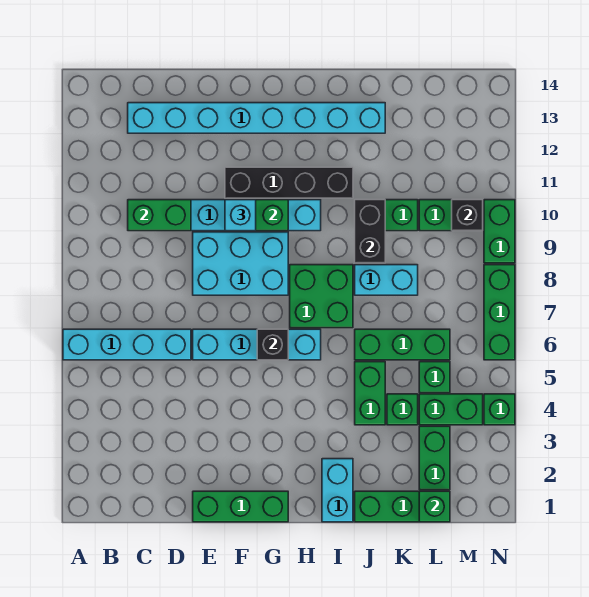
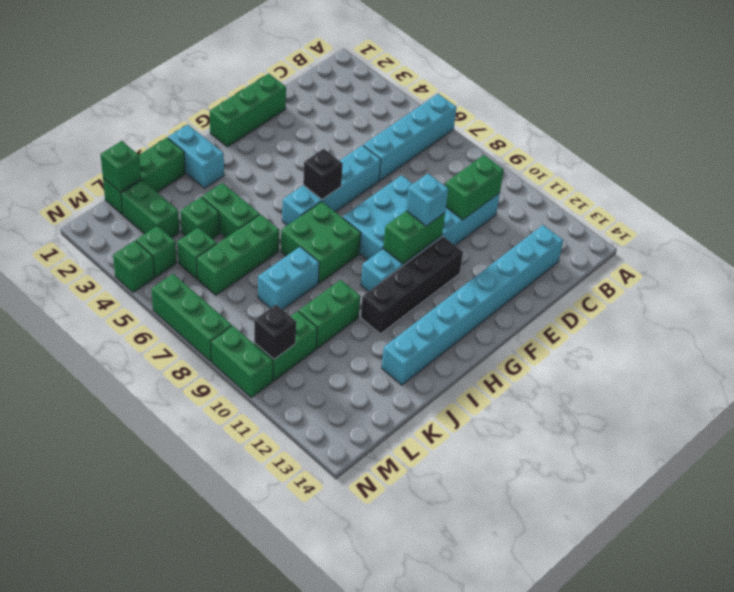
black brick J9:J10 level 2 -> none
green brick L4:M4 level 1 -> green brick M4 level 1

